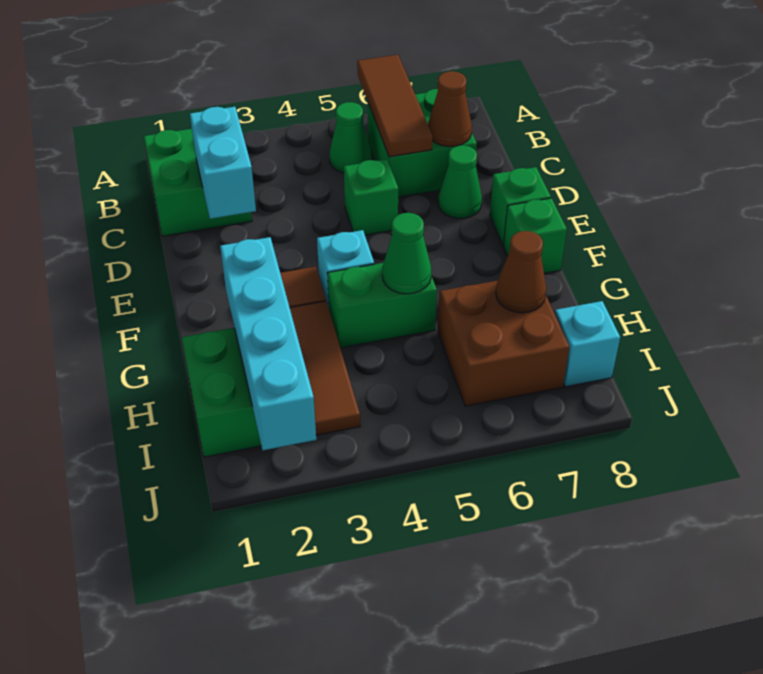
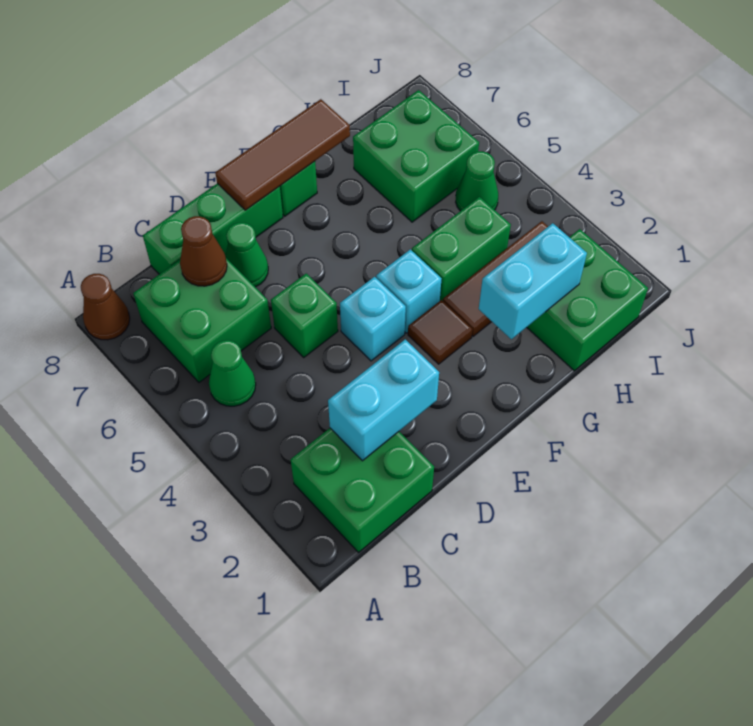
brown tile A6:C6 level 2 -> brown tile E8:G8 level 2
green brick E8 level 1 -> green brick C8:E8 level 1
cyan brick G2:J2 level 2 -> cyan brick G2:H2 level 2
green brick G4:G5 level 1 -> green brick G4:H4 level 1
green cone G5 level 2 -> green cone I5 level 1
brown brick H6:I7 level 1 -> green brick H6:I7 level 1
brown cone H7 level 2 -> brown cone A8 level 1
cyan brick I8 level 1 -> cyan brick E4 level 1

